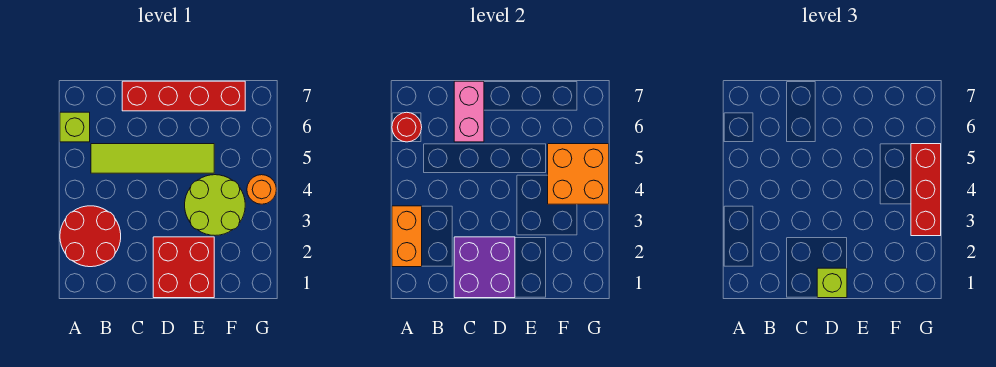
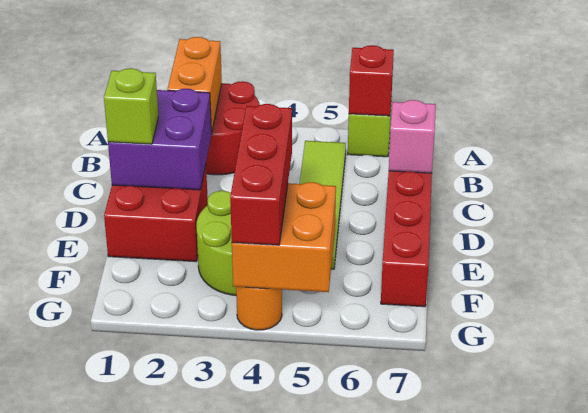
orange brick A2:A3 level 2 -> orange brick A2:B2 level 2
red round brick A6 level 2 -> red brick A6 level 2
pink brick C6:C7 level 2 -> pink brick C7 level 2
red brick G3:G5 level 3 -> red brick E4:G4 level 3

